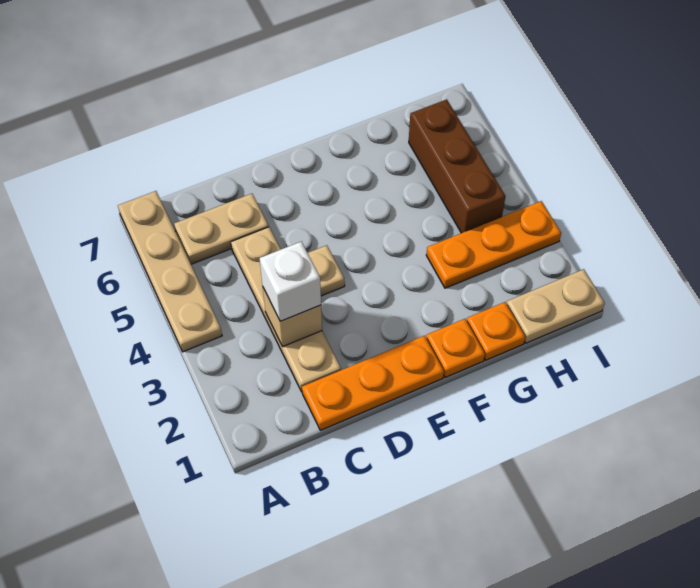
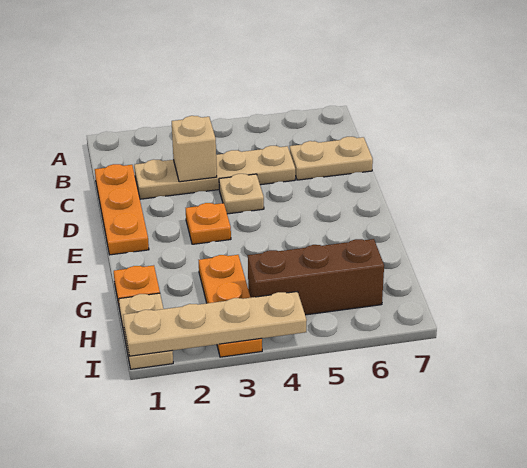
tan plate A4:A7 level 1 -> tan plate I1:I4 level 2
tan plate B6:C6 level 1 -> tan plate C6:C7 level 1
white brick C3 level 3 -> none
orange plate F1 level 1 -> orange plate E3 level 1

